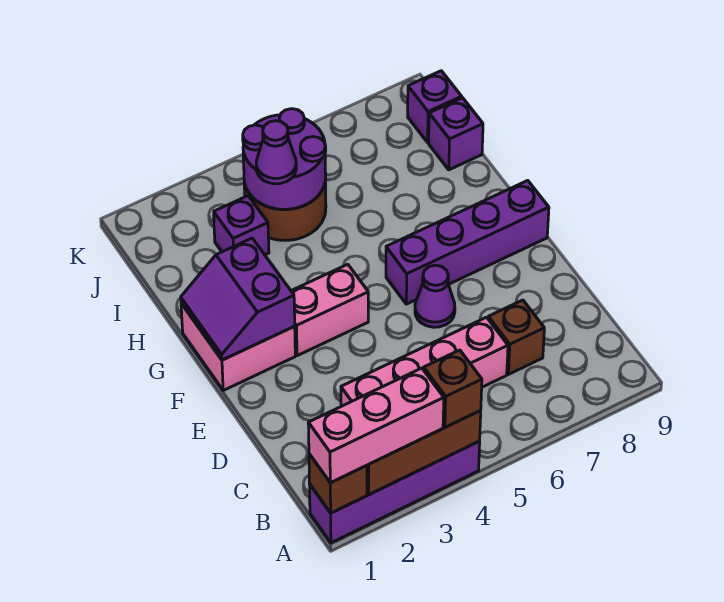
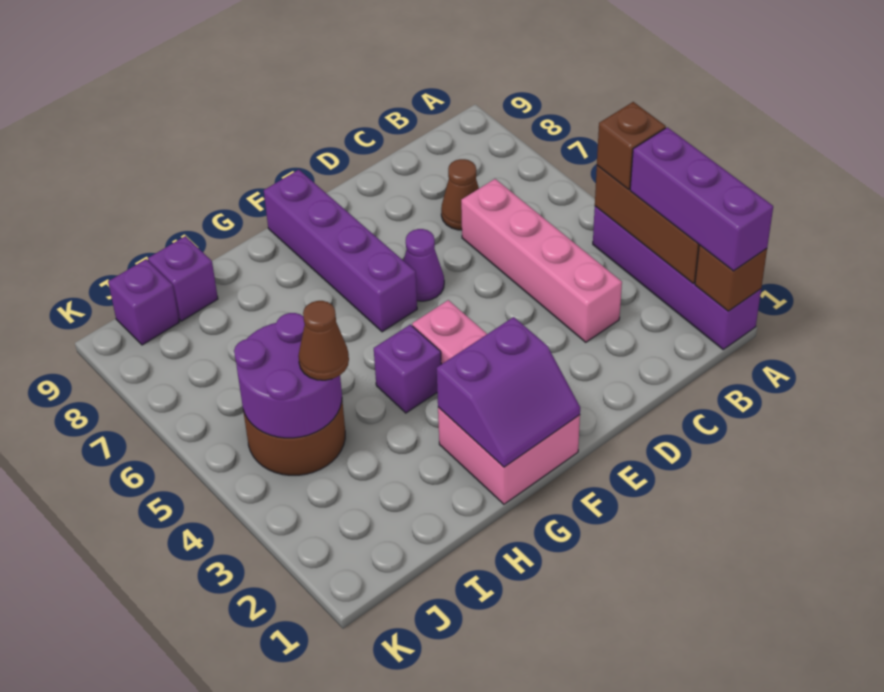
pink brick A1:A3 level 3 -> purple brick A1:A3 level 3
brown brick C7 level 1 -> brown cone C7 level 1
purple brick I3 level 1 -> purple brick G4 level 1
purple cone I4 level 3 -> brown cone I4 level 3

